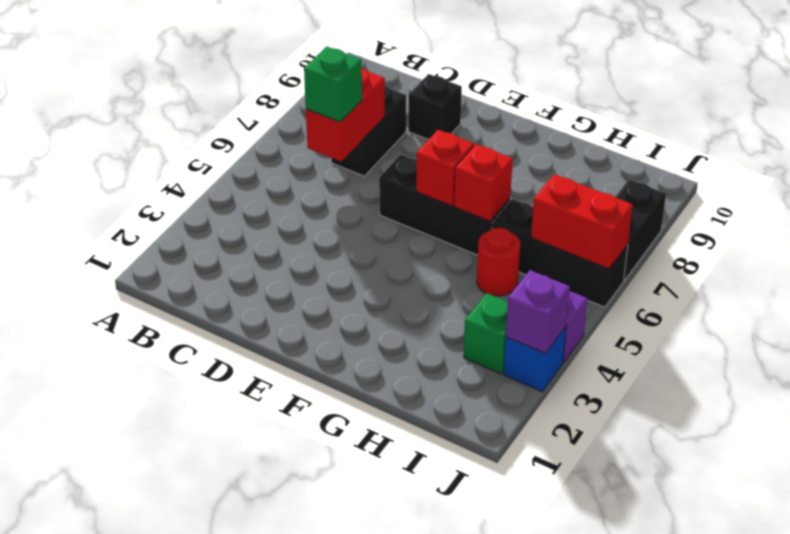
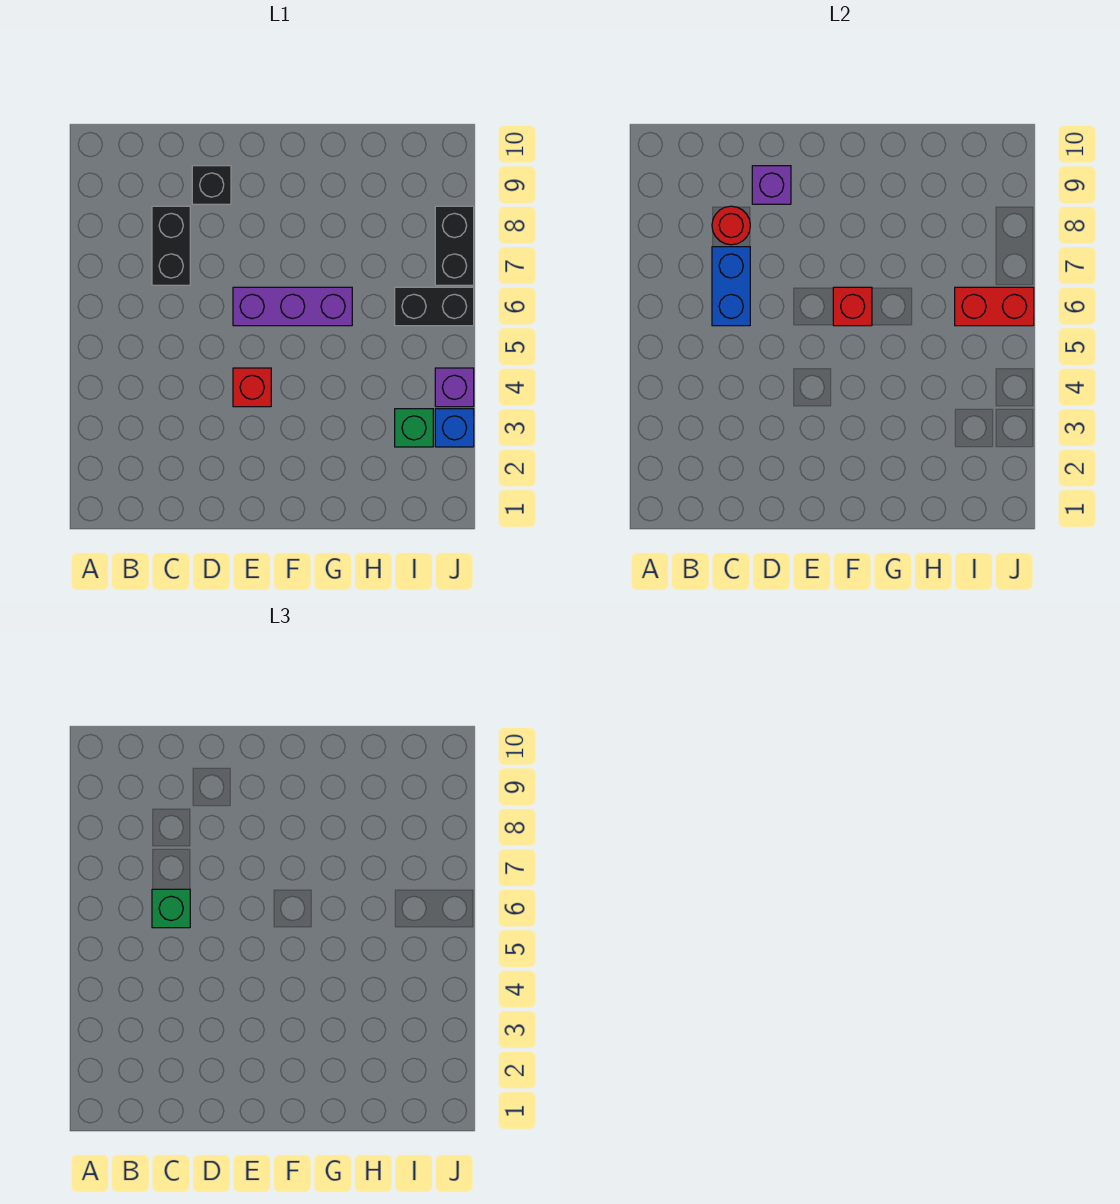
red brick C6:C7 level 2 -> blue brick C6:C7 level 2
black brick E6:G6 level 1 -> purple brick E6:G6 level 1
red brick G6 level 2 -> red brick E4 level 1
red round brick H5 level 1 -> red round brick C8 level 2
black brick H6:J6 level 1 -> black brick I6:J6 level 1
purple brick J3 level 2 -> purple brick D9 level 2

